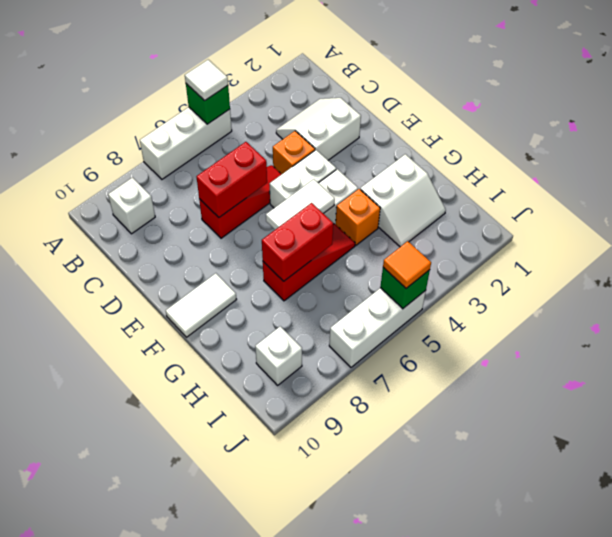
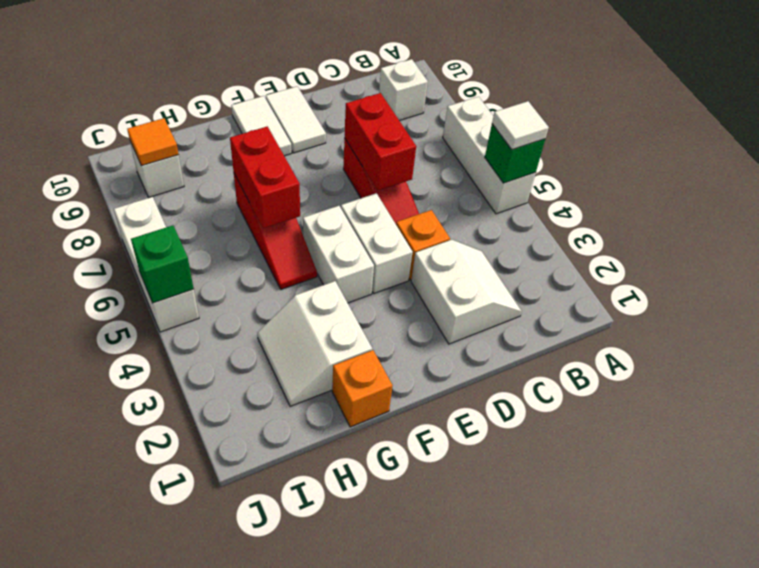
white tile F5:F6 level 2 -> white tile E9:E10 level 1
orange brick G4 level 1 -> orange brick G1 level 1
orange tile J5 level 3 -> orange tile I9 level 2

